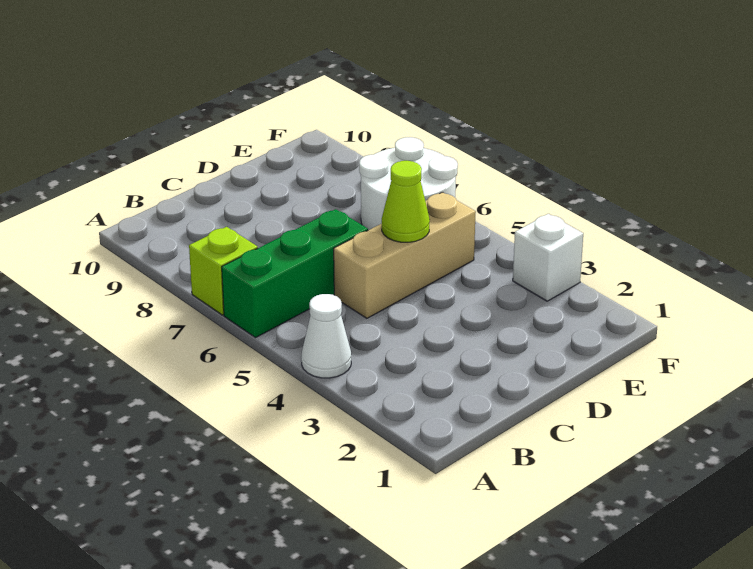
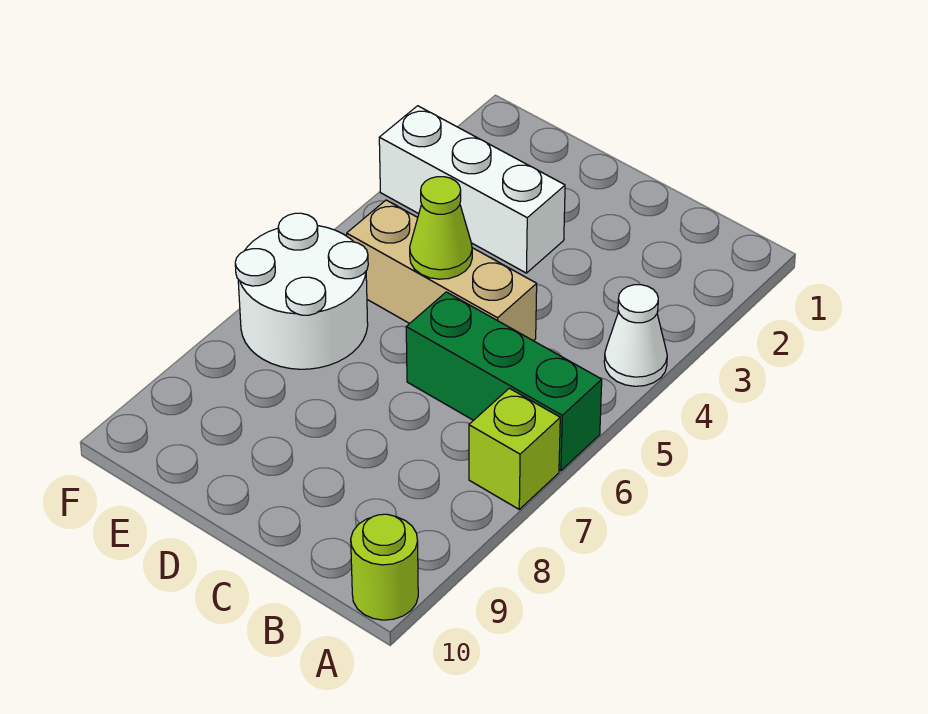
none -> lime round brick A10 level 1
white brick F3 level 1 -> white brick D3:F3 level 1

